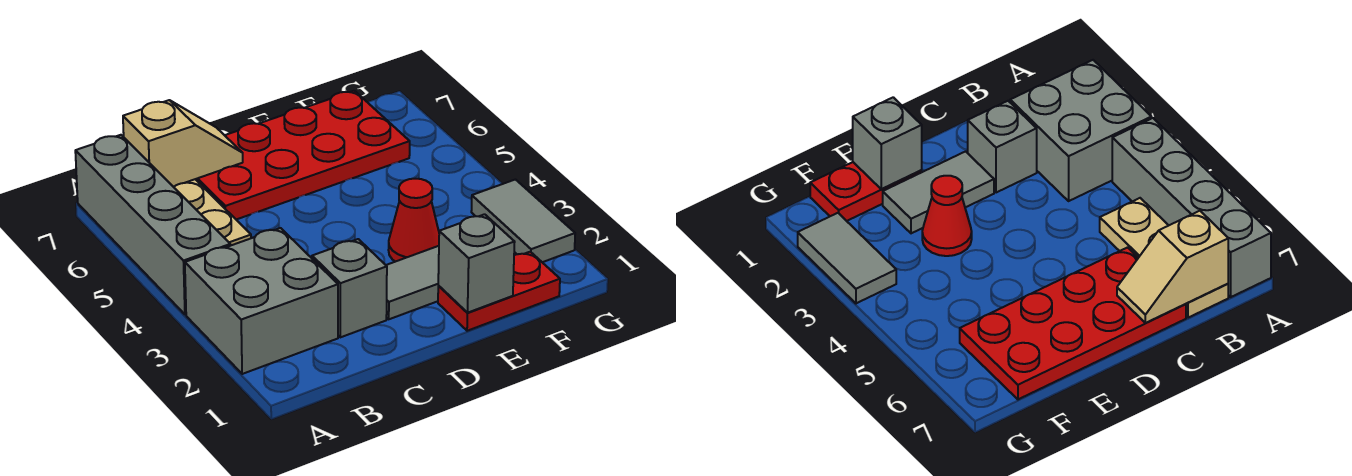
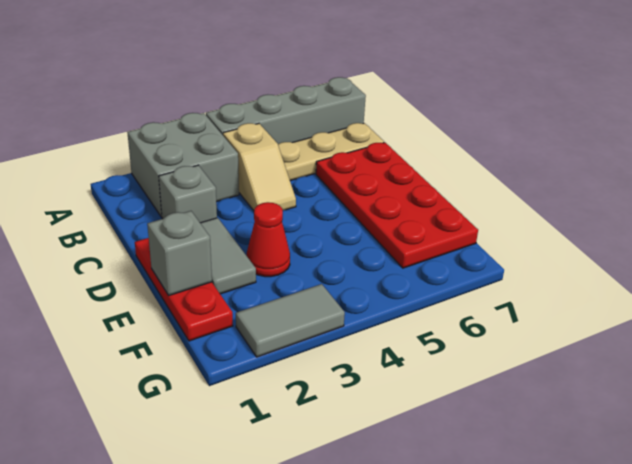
tan slope B7:C7 level 2 top B -> tan slope B4:C4 level 1 top B
red plate E1:F1 level 1 -> red plate D1:F1 level 1

